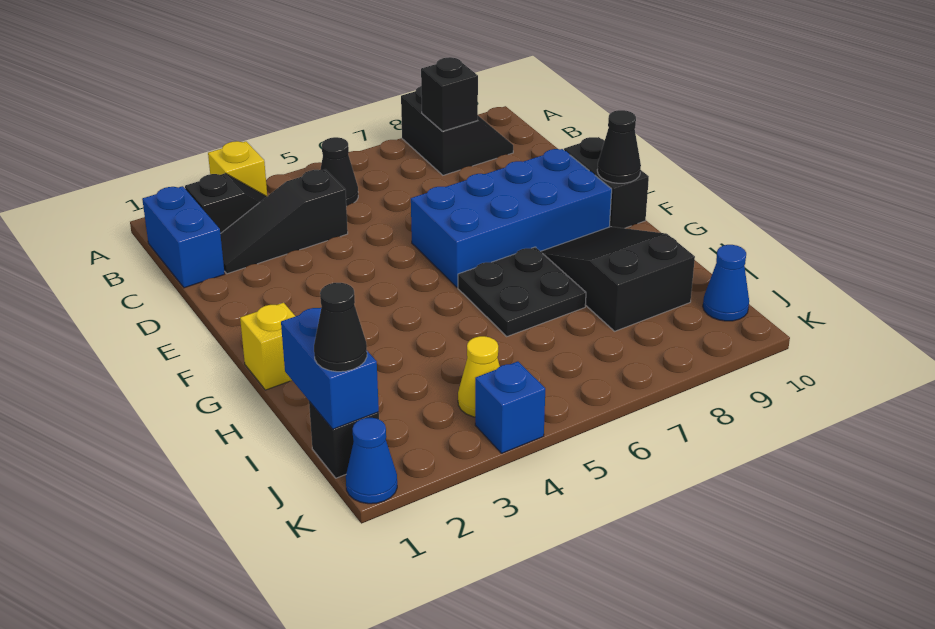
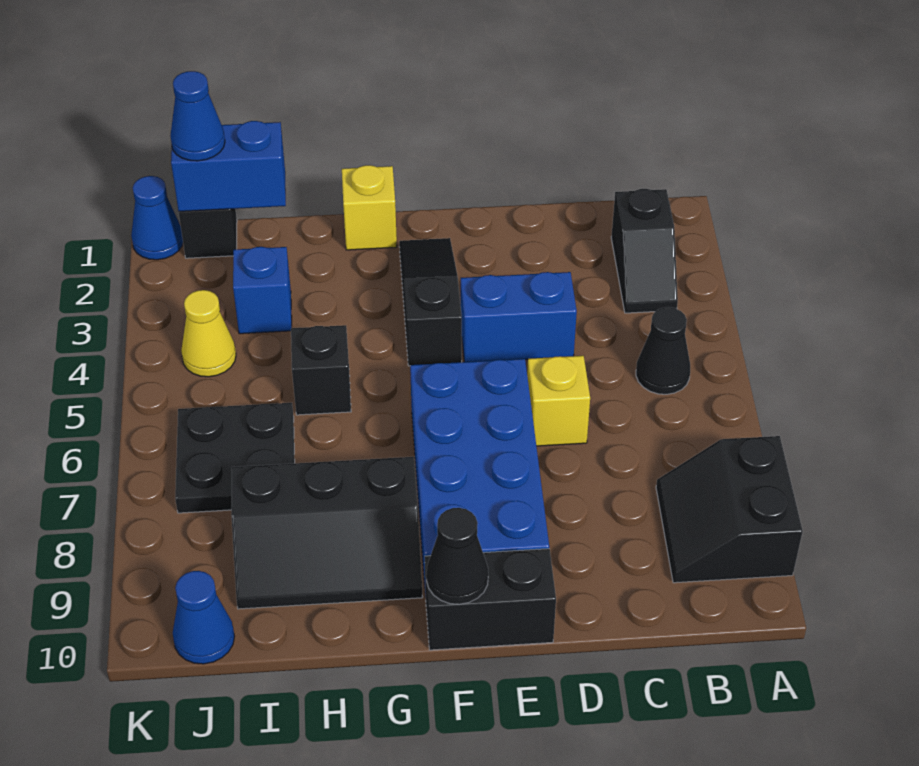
yellow brick A3 level 1 -> yellow brick D6 level 1
black slope A8:B9 level 1 top 8 -> black slope A8:B9 level 1 top A
blue brick B1:C1 level 1 -> blue brick D4:E4 level 1
black brick B8 level 2 -> black brick H5 level 1
black slope C2:C4 level 1 top 4 -> black slope F2:F4 level 1 top 4
black plate G6:H7 level 1 -> black plate I6:J7 level 1
black slope G8:I9 level 1 top I -> black slope G8:I9 level 1 top 8
black cone J1 level 3 -> blue cone J1 level 3
blue brick K4 level 1 -> blue brick I3 level 1

